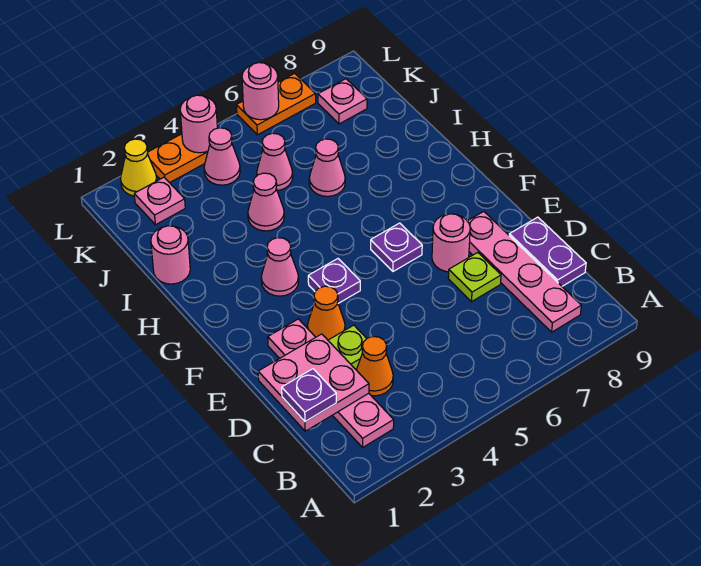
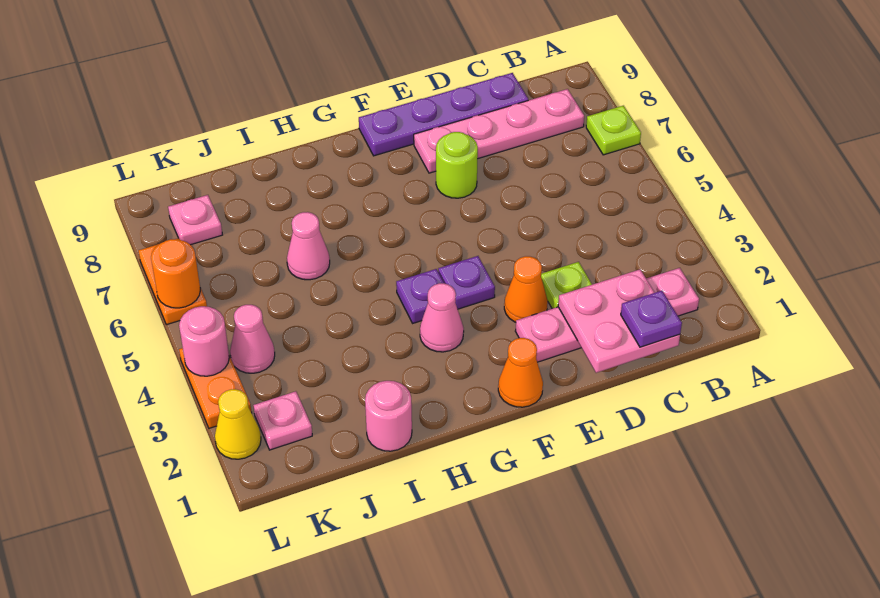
orange cone C3 level 1 -> orange cone F1 level 1
purple plate C9:D9 level 1 -> purple plate C9:F9 level 1
lime plate D7 level 1 -> lime plate A7 level 1
pink round brick E7 level 1 -> lime round brick E7 level 1
purple plate F6 level 1 -> purple plate G4 level 1
pink cone I4 level 1 -> none
pink cone J5 level 1 -> none
pink round brick L6 level 2 -> orange round brick L6 level 2

